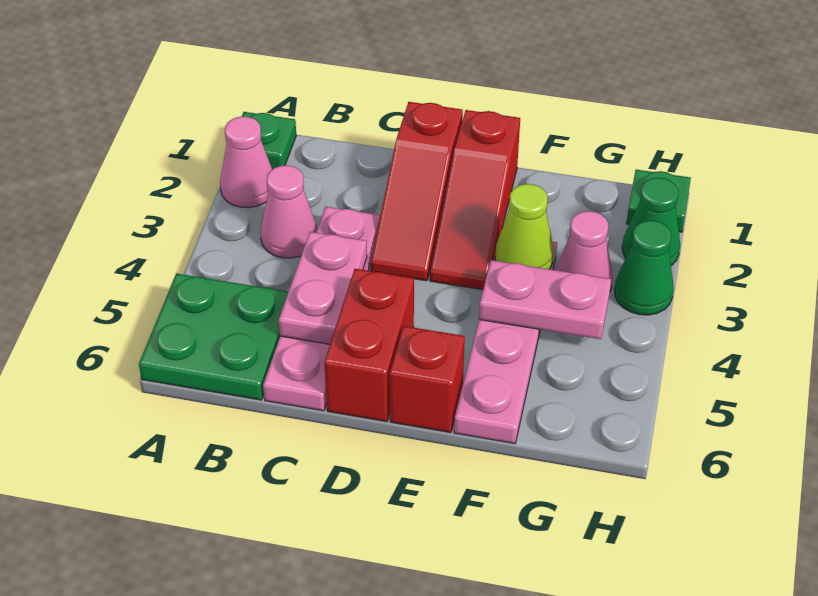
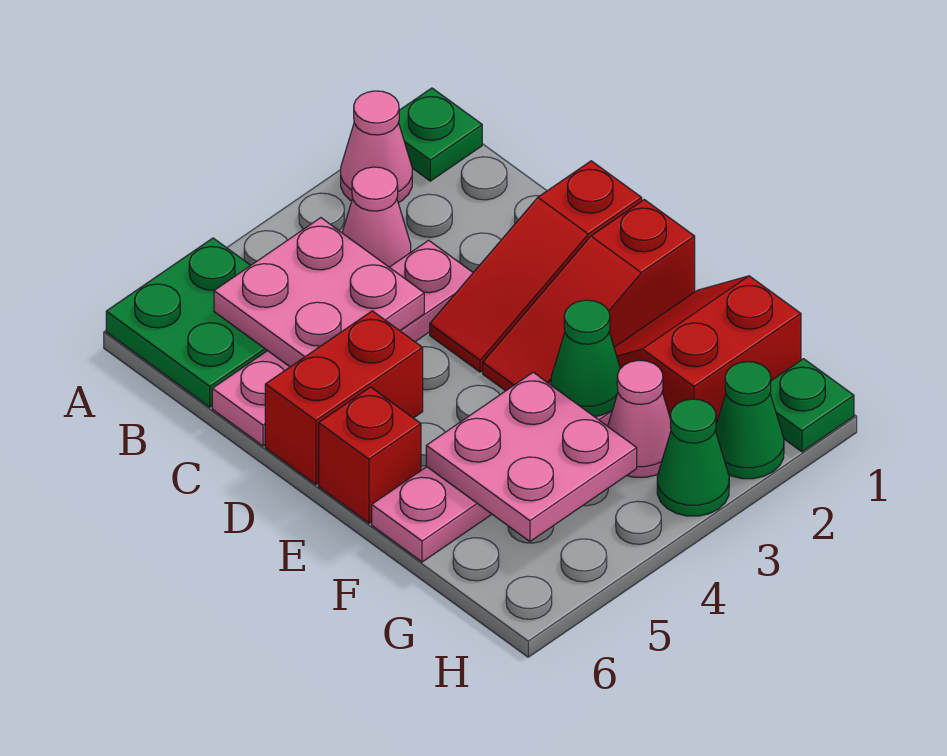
pink plate C4:C5 level 2 -> pink plate B4:C5 level 2
none -> red slope F1:G2 level 1 top G
lime cone F3 level 2 -> green cone F3 level 2
pink plate F4:G4 level 2 -> pink plate F4:G5 level 2

